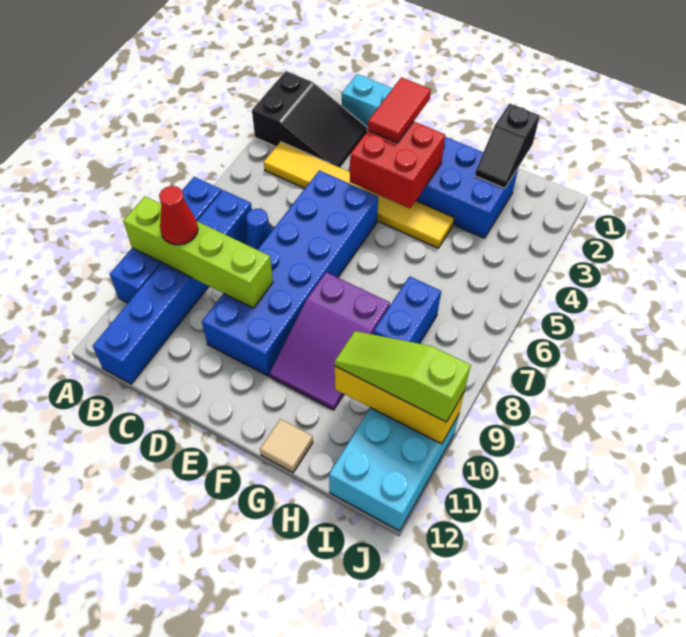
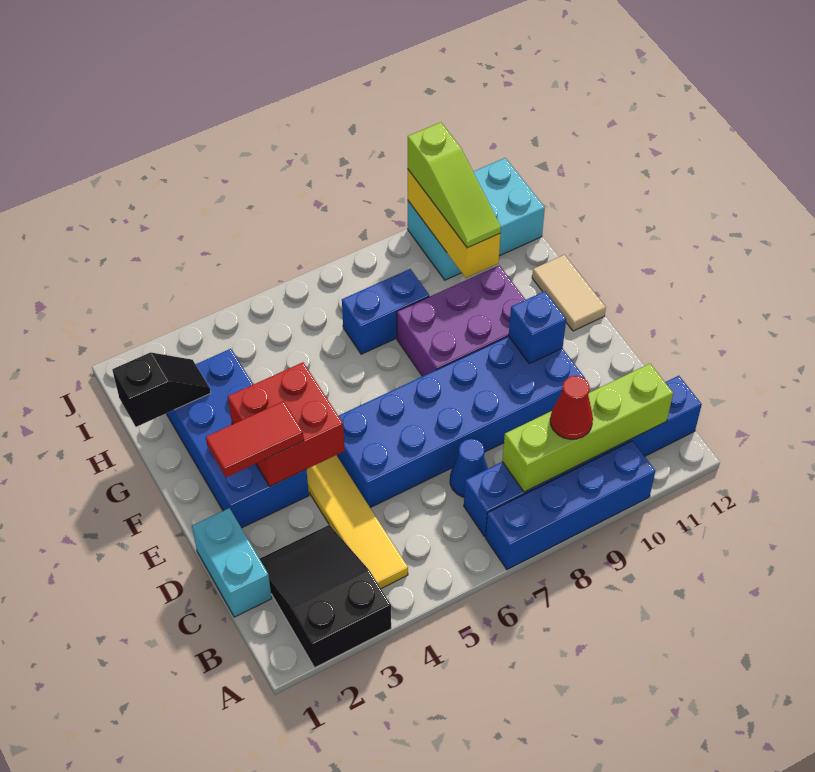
lime brick A9:D9 level 2 -> lime brick B8:B11 level 2
none -> blue brick E10 level 2
purple slope F8:G10 level 1 top 8 -> purple brick F8:G10 level 1
tan tile G12 level 1 -> tan tile F12:G12 level 1

